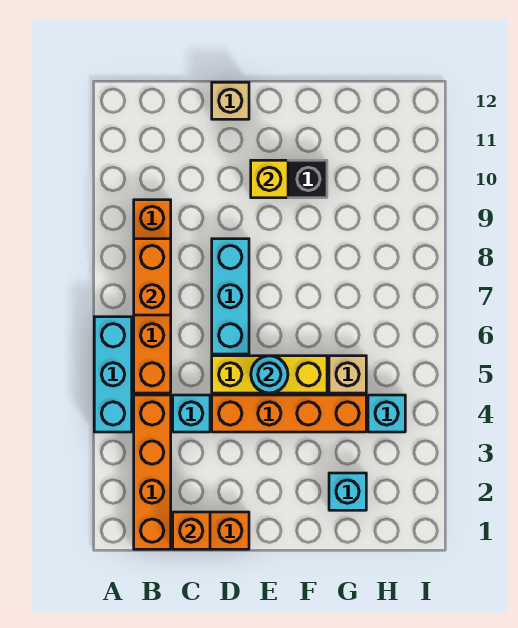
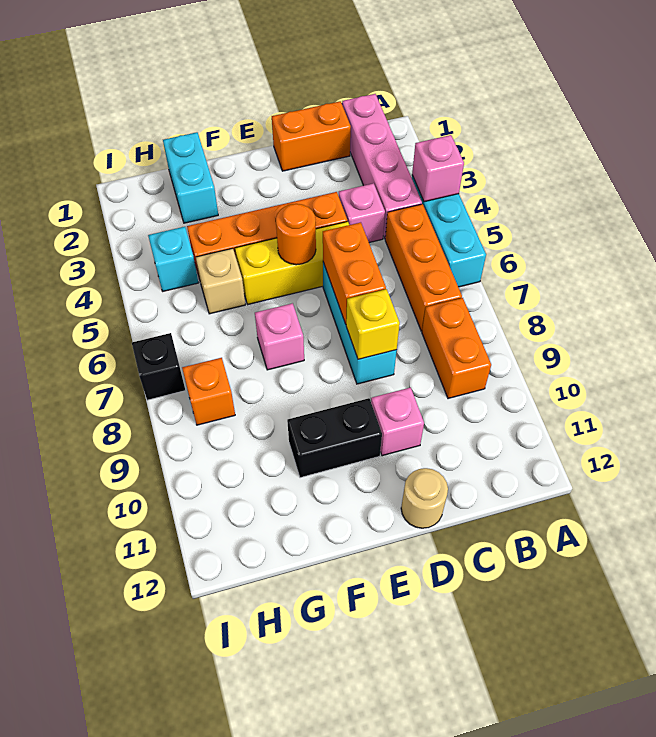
none -> pink brick A4 level 2
orange brick B1:B4 level 1 -> pink brick B1:B4 level 1
orange brick B7:B8 level 2 -> orange brick D6:D7 level 2
orange brick C1 level 2 -> orange brick H8 level 1
cyan brick C4 level 1 -> pink brick C4 level 1
none -> pink brick D10 level 1
tan brick D12 level 1 -> tan round brick D12 level 1
cyan round brick E5 level 2 -> orange round brick E5 level 2
yellow brick E10 level 2 -> yellow brick D8 level 2
none -> pink brick F7 level 1
cyan brick G2 level 1 -> cyan brick G1:G2 level 1
none -> black brick I7 level 1

